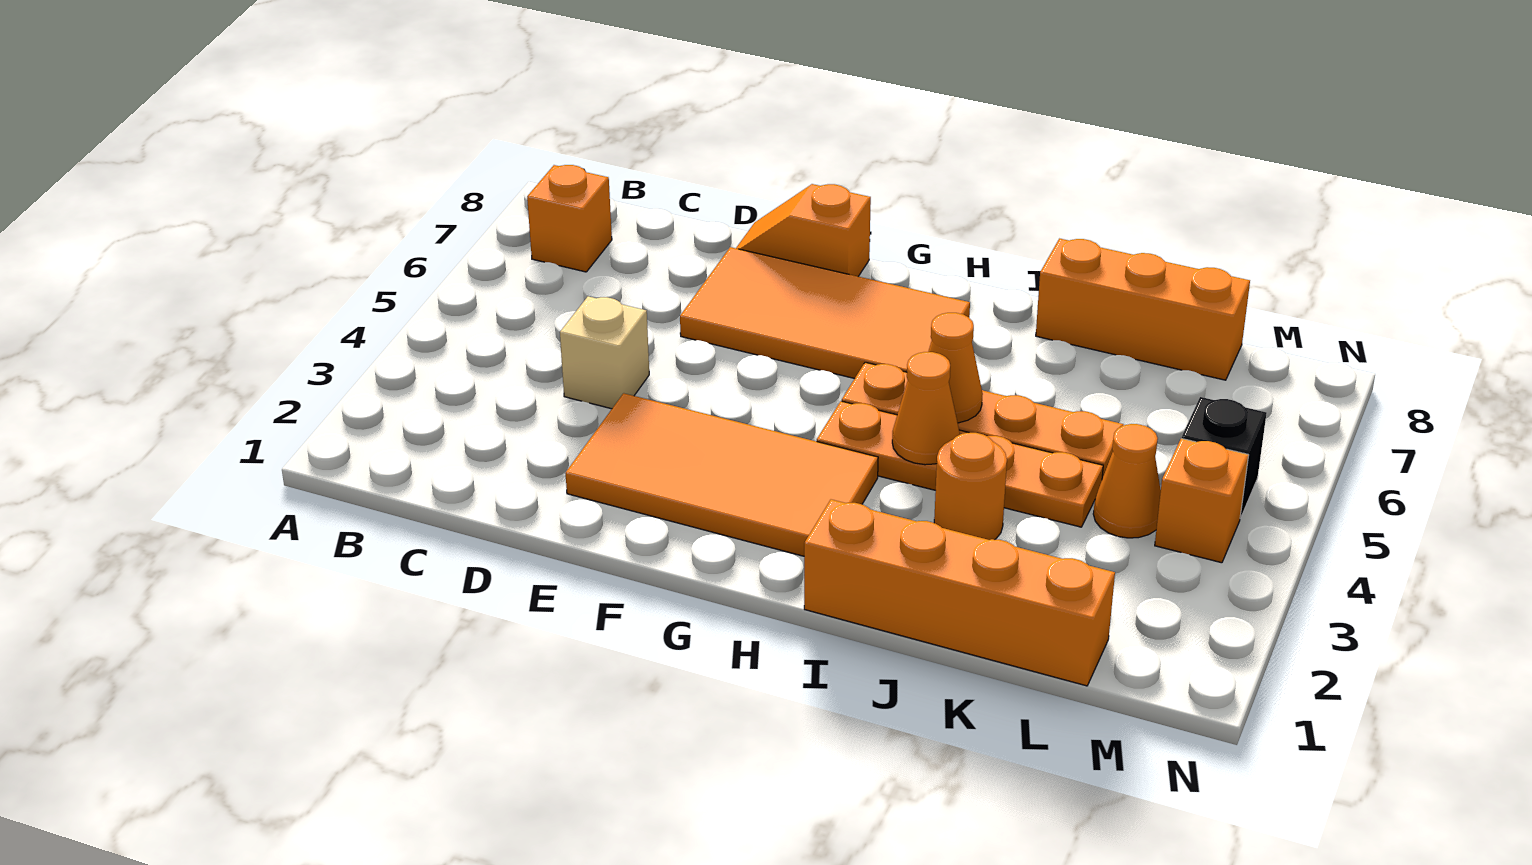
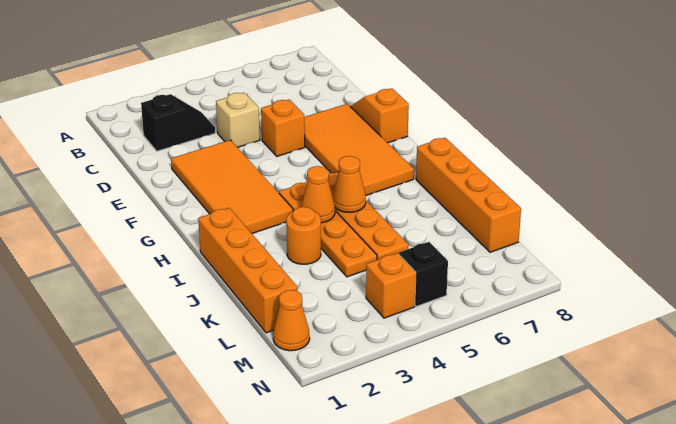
orange brick B7 level 1 -> orange brick E5 level 1
none -> black slope C2:C3 level 1 top 2
orange brick J8:L8 level 1 -> orange brick I8:L8 level 1
orange cone L4 level 1 -> orange cone M1 level 1

